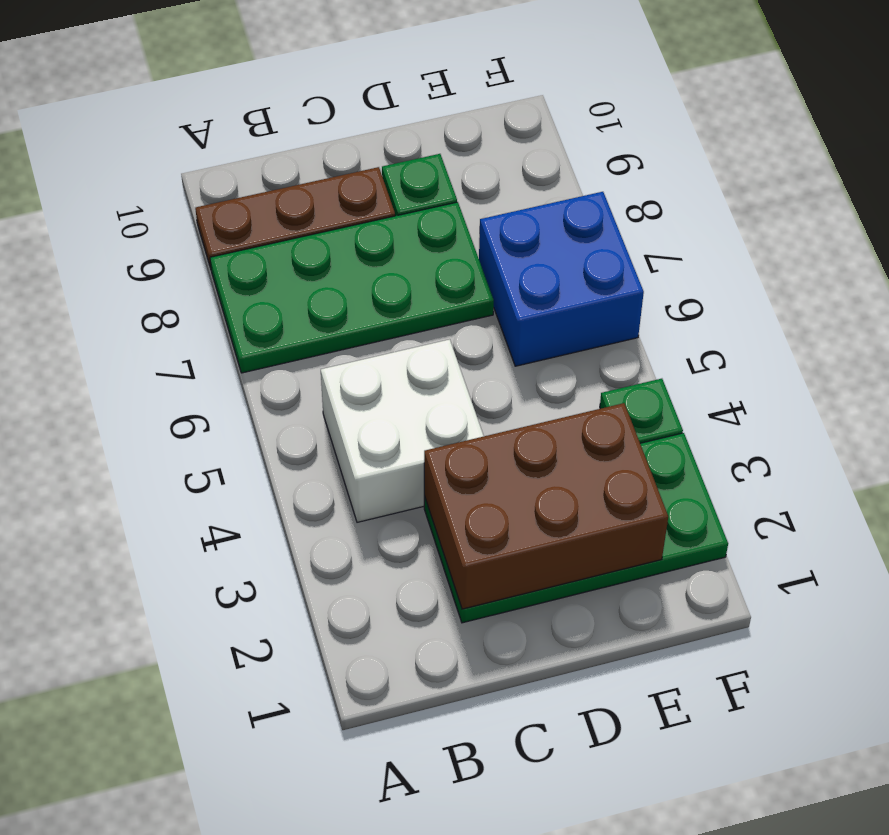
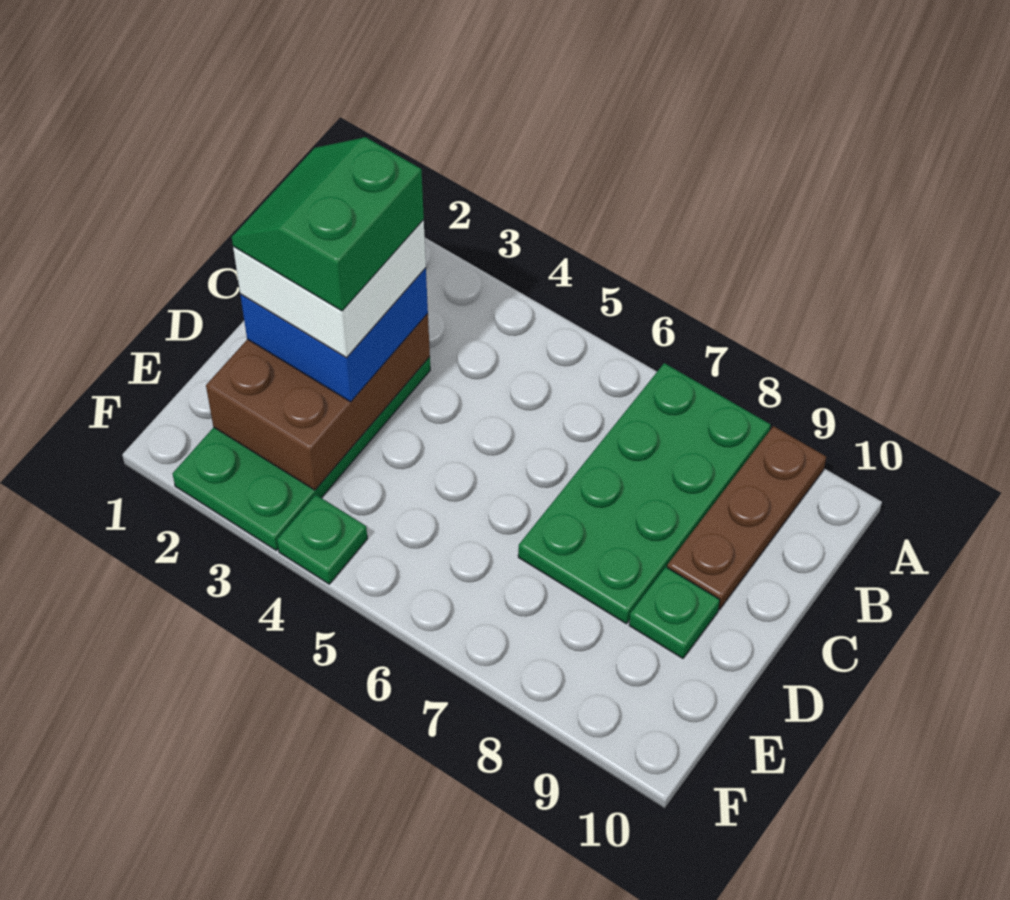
white brick B4:C5 level 1 -> white brick C2:D3 level 4
none -> green slope C2:D3 level 5 top 3
blue brick E6:F7 level 1 -> blue brick C2:D3 level 3

